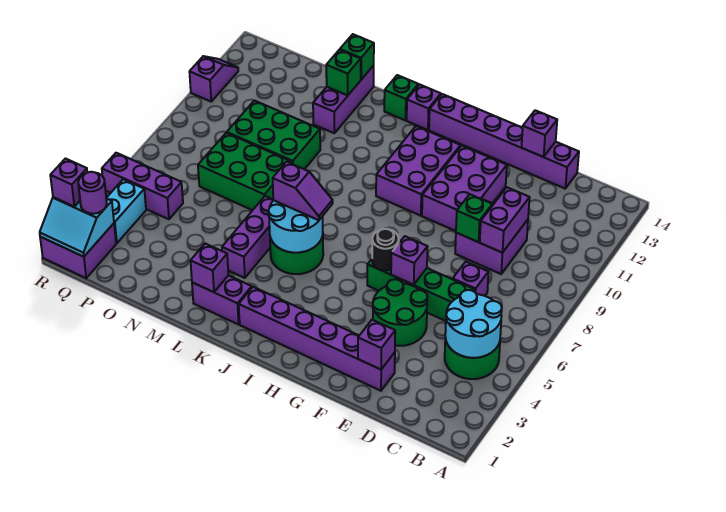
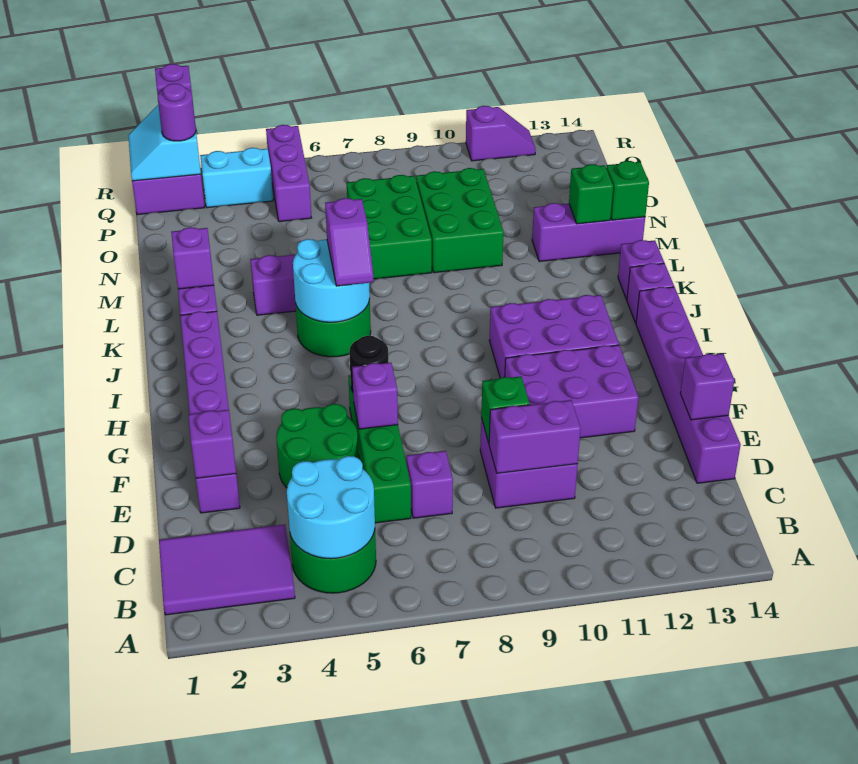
none -> purple tile B1:C3 level 1
green brick K14 level 1 -> purple brick K14 level 1

